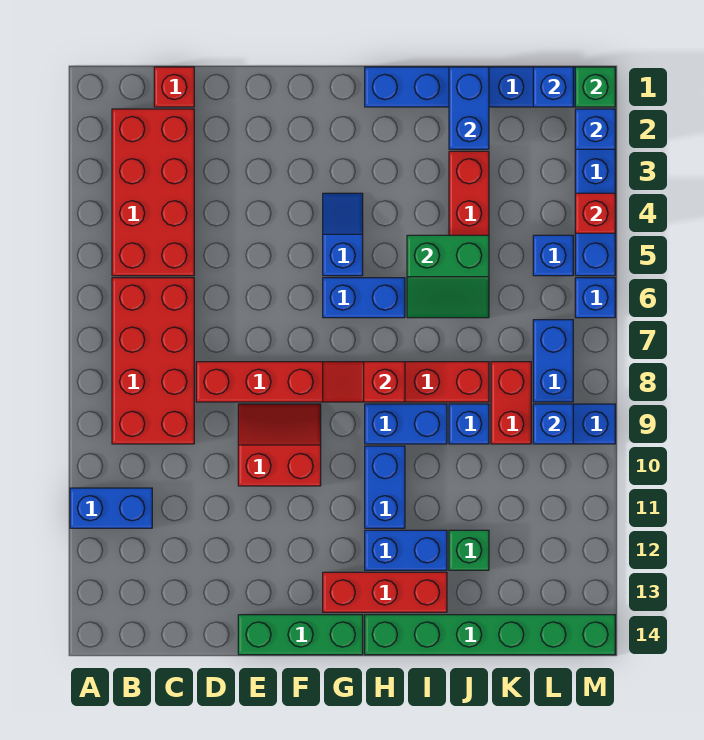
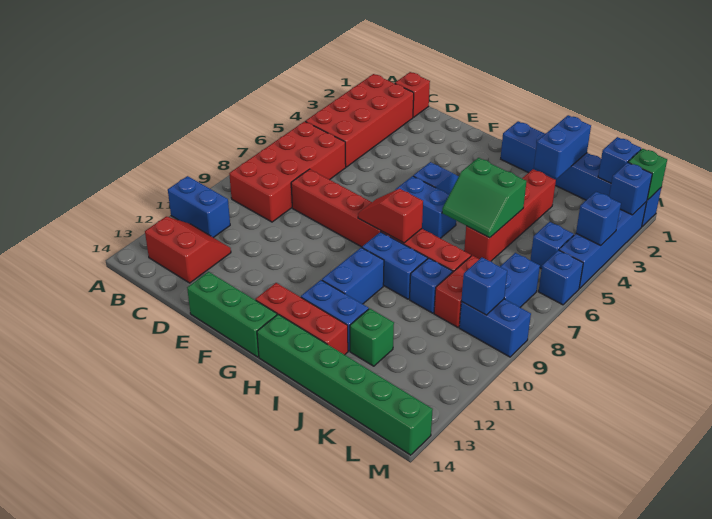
red slope E9:F10 level 1 top 10 -> red slope B12:C13 level 1 top 13
red brick M4 level 2 -> blue brick M4 level 2

